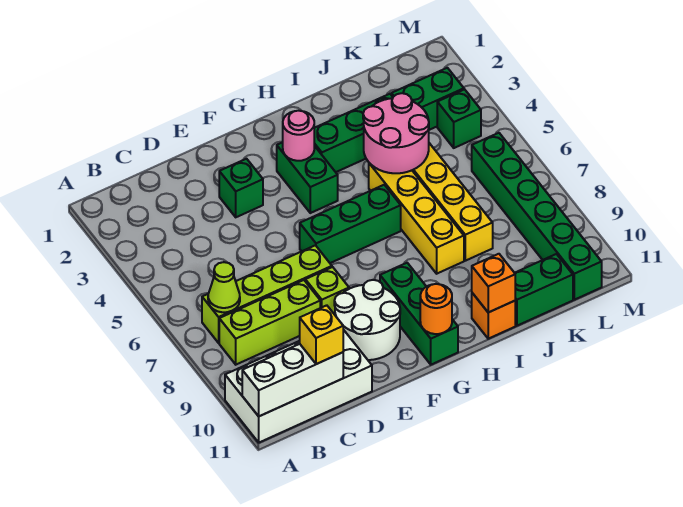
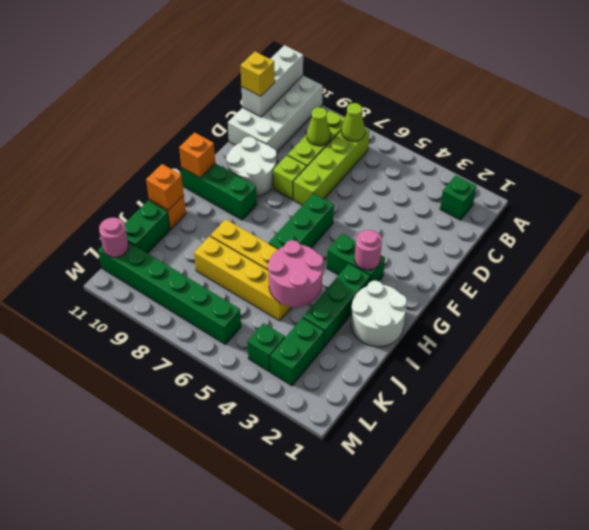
none -> lime cone C8 level 2
green brick E3 level 1 -> green brick B2 level 1
orange round brick G11 level 2 -> orange brick G11 level 2
none -> white round brick H1:I2 level 1
none -> pink round brick L11 level 2

